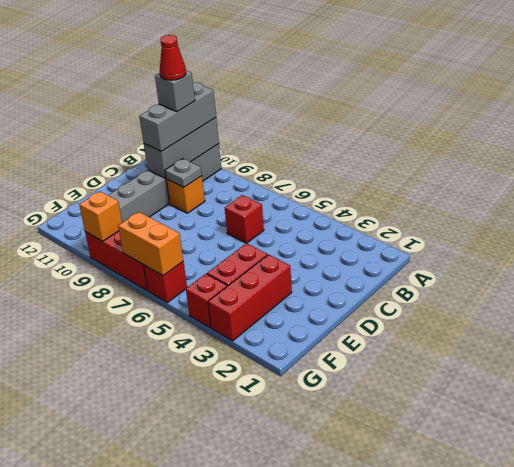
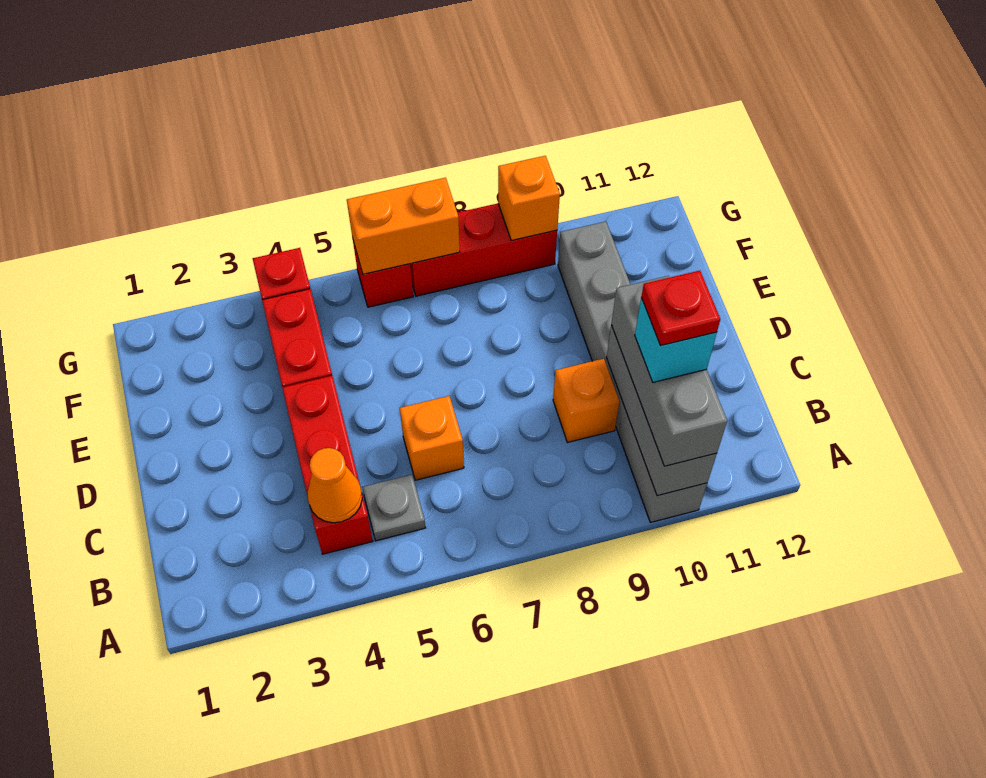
none -> orange cone B4 level 2
grey brick B10 level 4 -> cyan brick B10 level 4
red cone B10 level 5 -> red plate B10 level 5
red brick C6 level 1 -> orange brick C6 level 1
grey plate C9 level 2 -> grey plate B5 level 1
red brick E3:G3 level 1 -> red brick B4:D4 level 1

